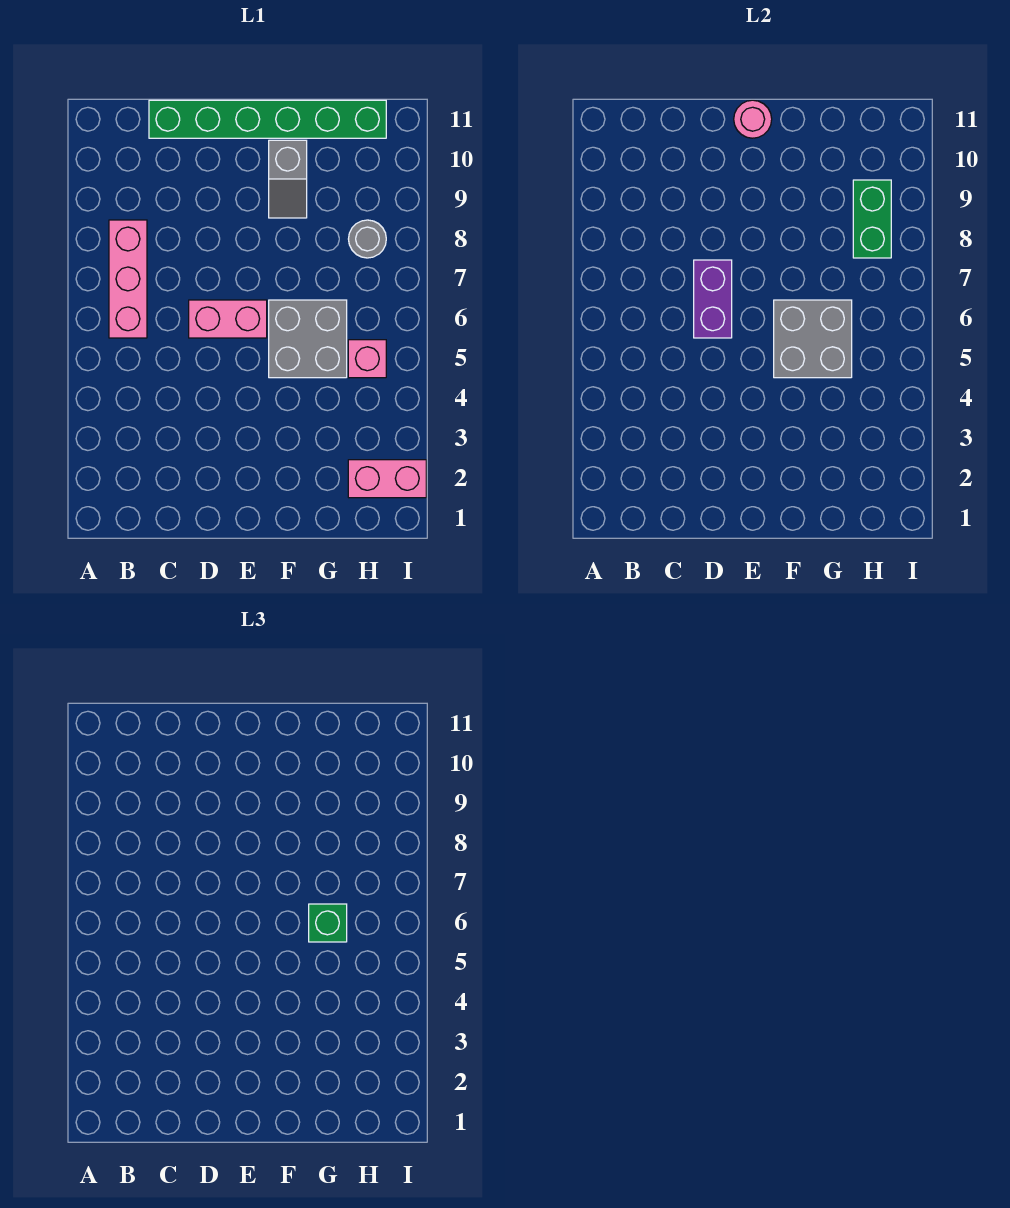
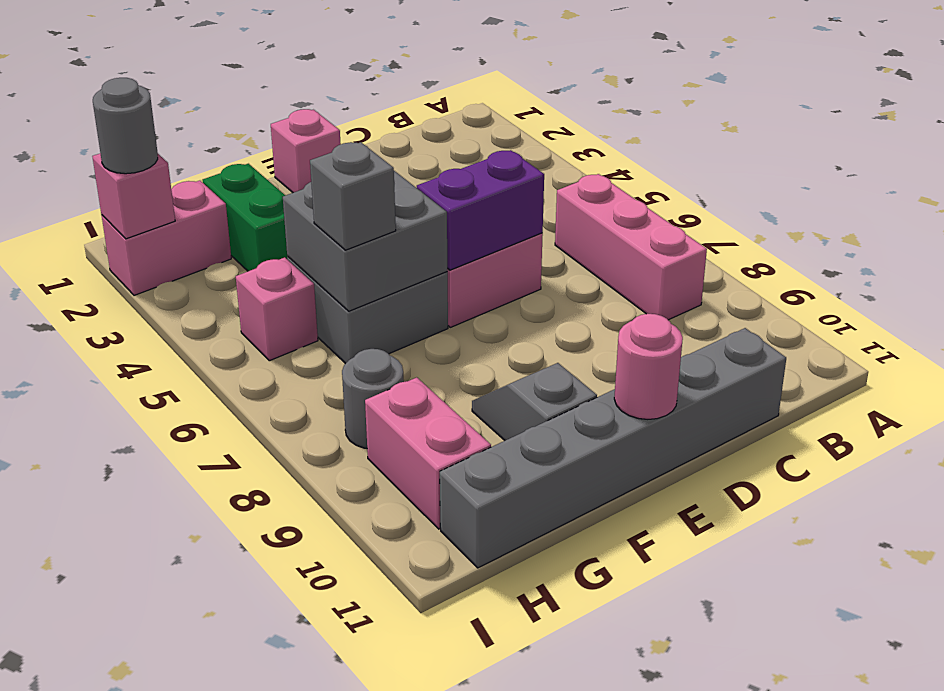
green brick C11:H11 level 1 -> grey brick C11:H11 level 1
purple brick D6:D7 level 2 -> purple brick D6:E6 level 2
none -> pink brick E1 level 1
green brick G6 level 3 -> grey brick G6 level 3
green brick H8:H9 level 2 -> green brick G2:G3 level 1
none -> pink brick H9:H10 level 1
none -> pink brick I2 level 2
none -> grey round brick I2 level 3

